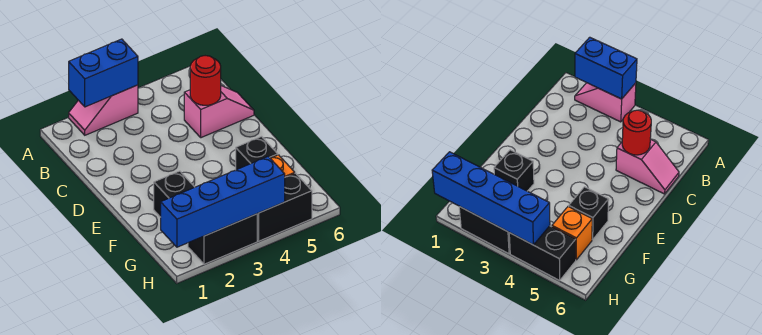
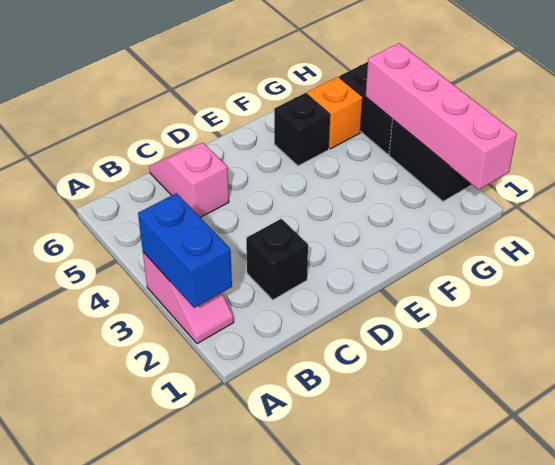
red round brick C5 level 2 -> none
black brick F2 level 1 -> black brick C2 level 1
blue brick H1:H4 level 2 -> pink brick H1:H4 level 2

